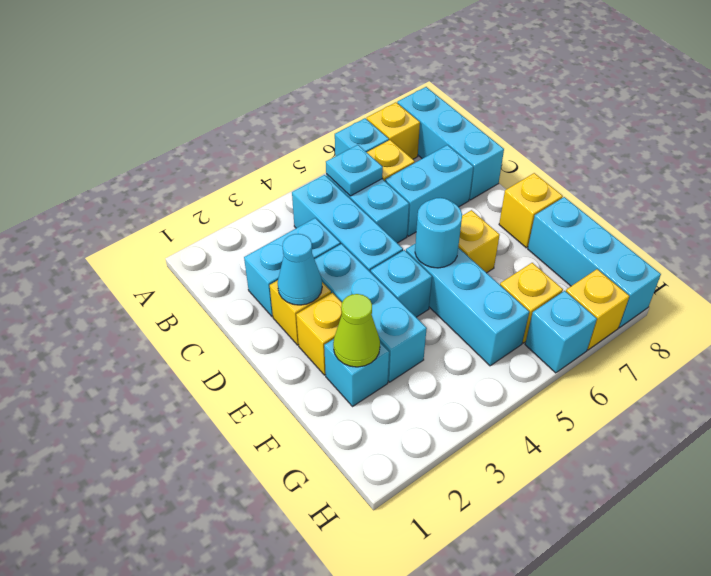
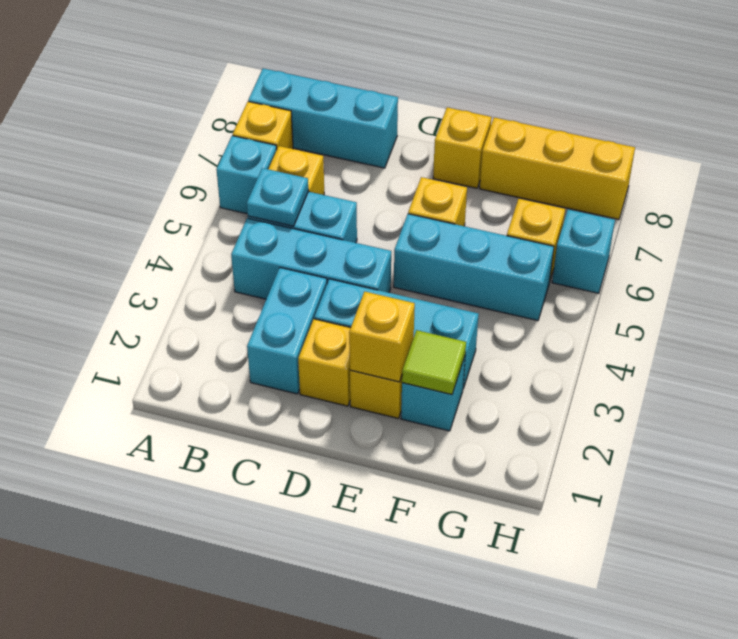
cyan brick C6:C7 level 1 -> none
cyan cone D2 level 2 -> none
cyan brick E4 level 1 -> none
cyan round brick E5 level 2 -> none
lime cone F2 level 2 -> lime tile F2 level 2
cyan brick F8:H8 level 1 -> yellow brick F8:H8 level 1
yellow brick H7 level 1 -> yellow brick E2 level 2

